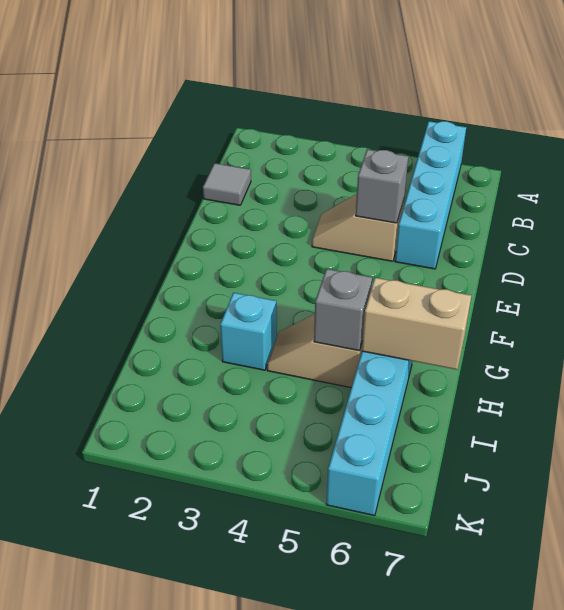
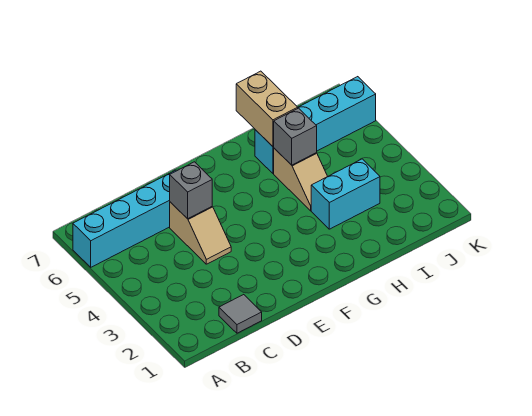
cyan brick H3 level 1 -> cyan brick H3:I3 level 1

